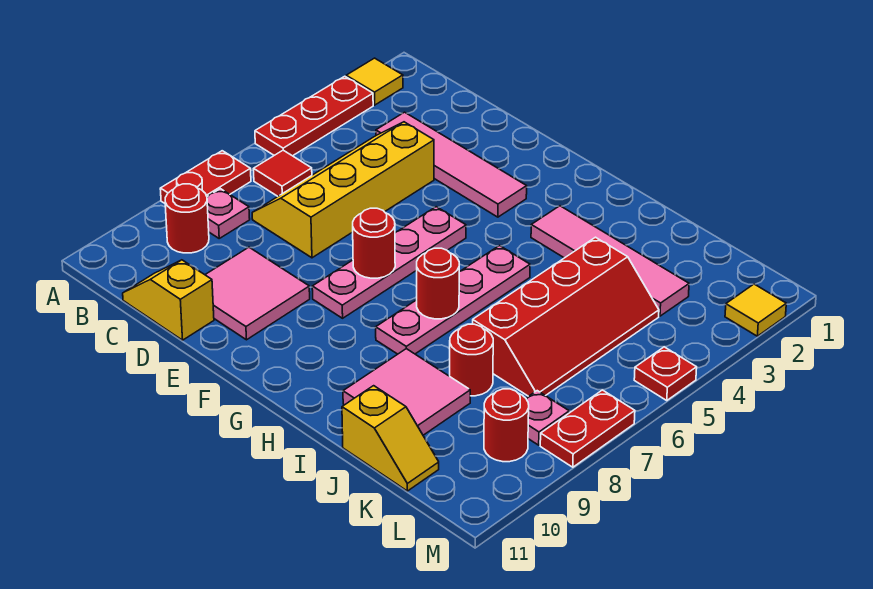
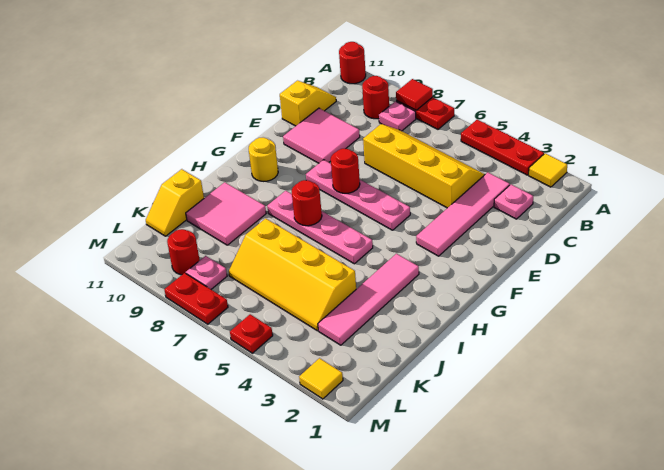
red tile B6 level 1 -> red tile A8 level 2
none -> pink plate C2 level 1
none -> yellow round brick G10 level 1
red slope J4:K7 level 1 top J -> yellow slope J4:K7 level 1 top J
red round brick J8 level 1 -> red round brick A11 level 1

